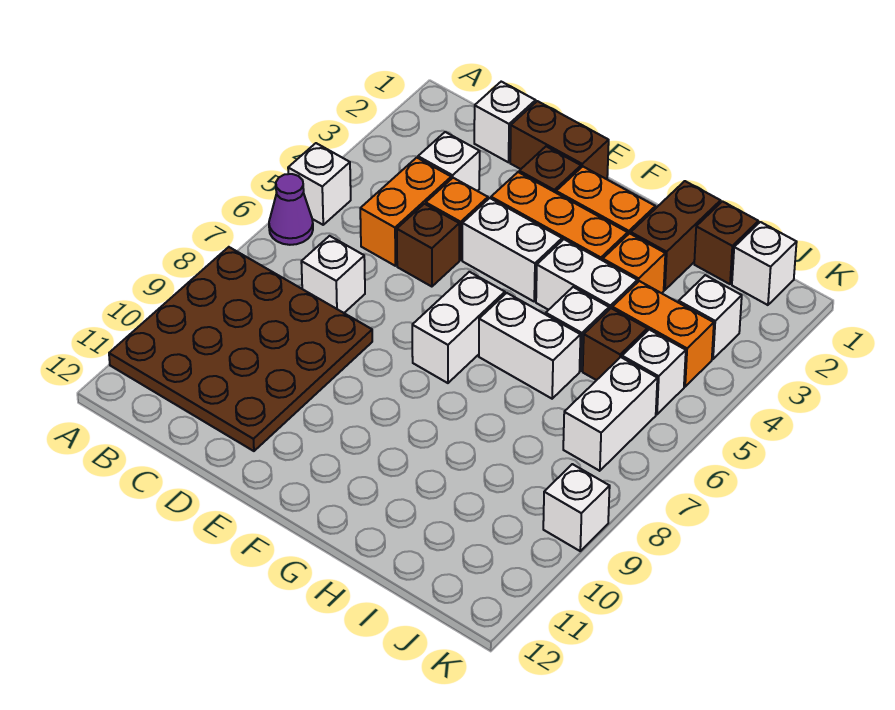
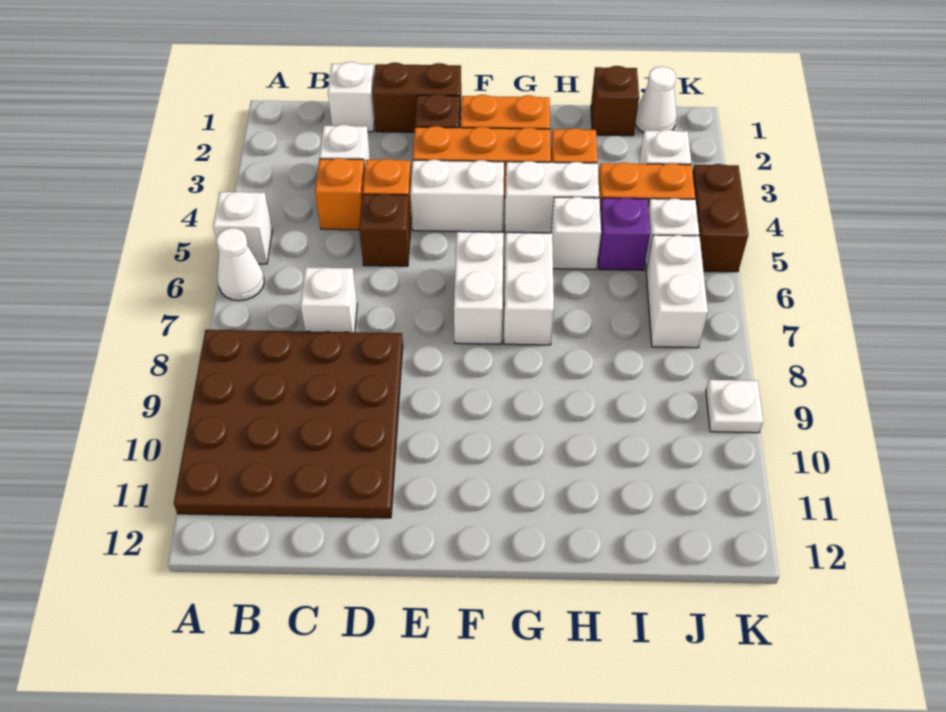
purple cone A6 level 1 -> white cone A6 level 1
orange brick C4:C5 level 1 -> orange brick C4 level 1
white brick G6:H6 level 1 -> white brick G6:G7 level 1
brown brick H1:H2 level 1 -> brown brick K4:K5 level 1
brown brick I5 level 1 -> purple brick I5 level 1
white brick J1 level 1 -> white cone J1 level 1
white brick K9 level 1 -> white plate K9 level 1

